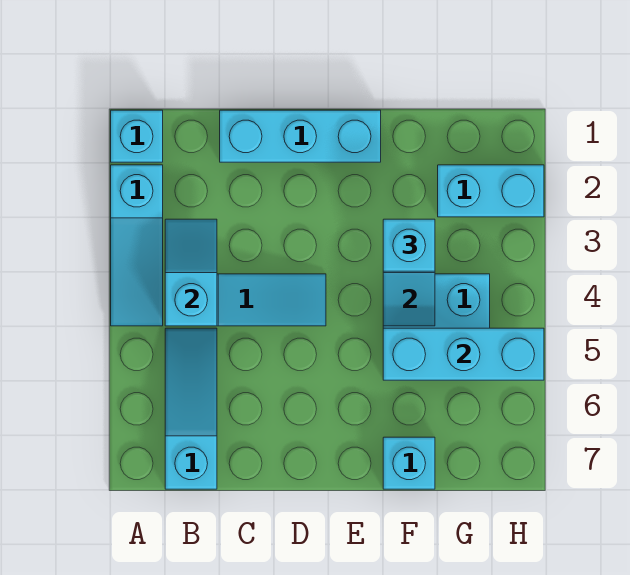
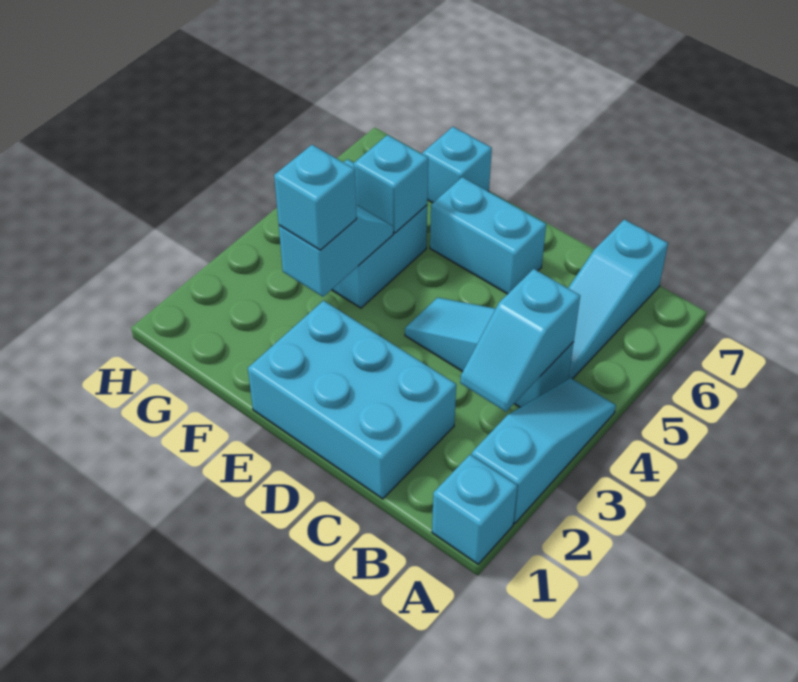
cyan brick C1:E1 level 1 -> cyan brick C1:E2 level 1
cyan brick F5:H5 level 2 -> cyan brick F5 level 2
cyan brick G2:H2 level 1 -> cyan brick D6:E6 level 1

